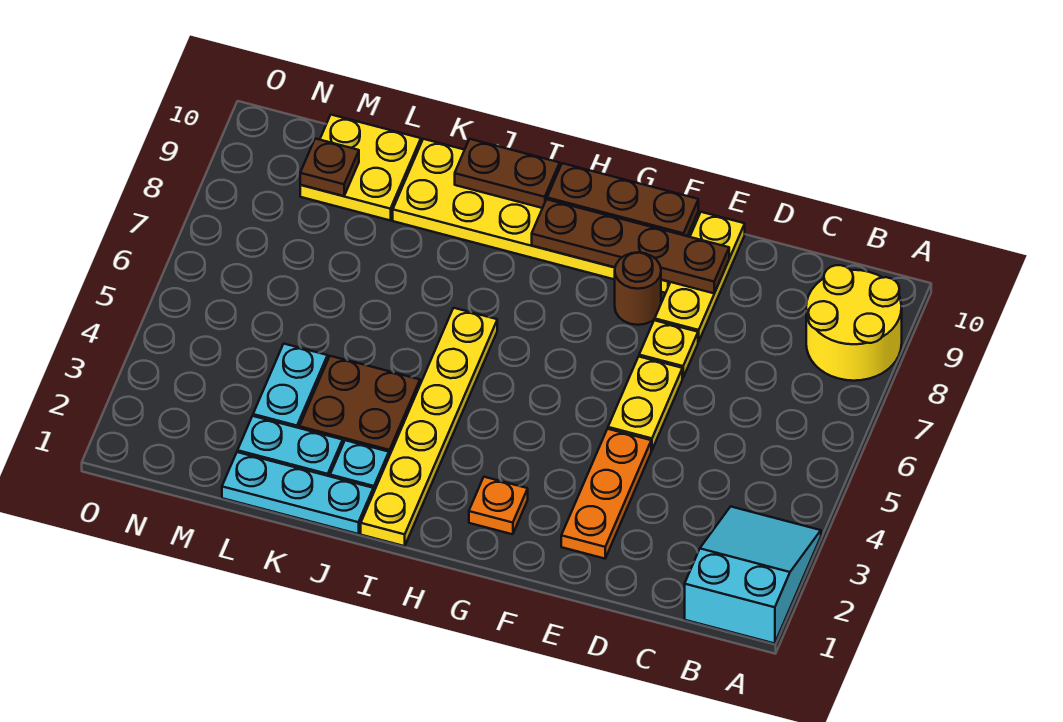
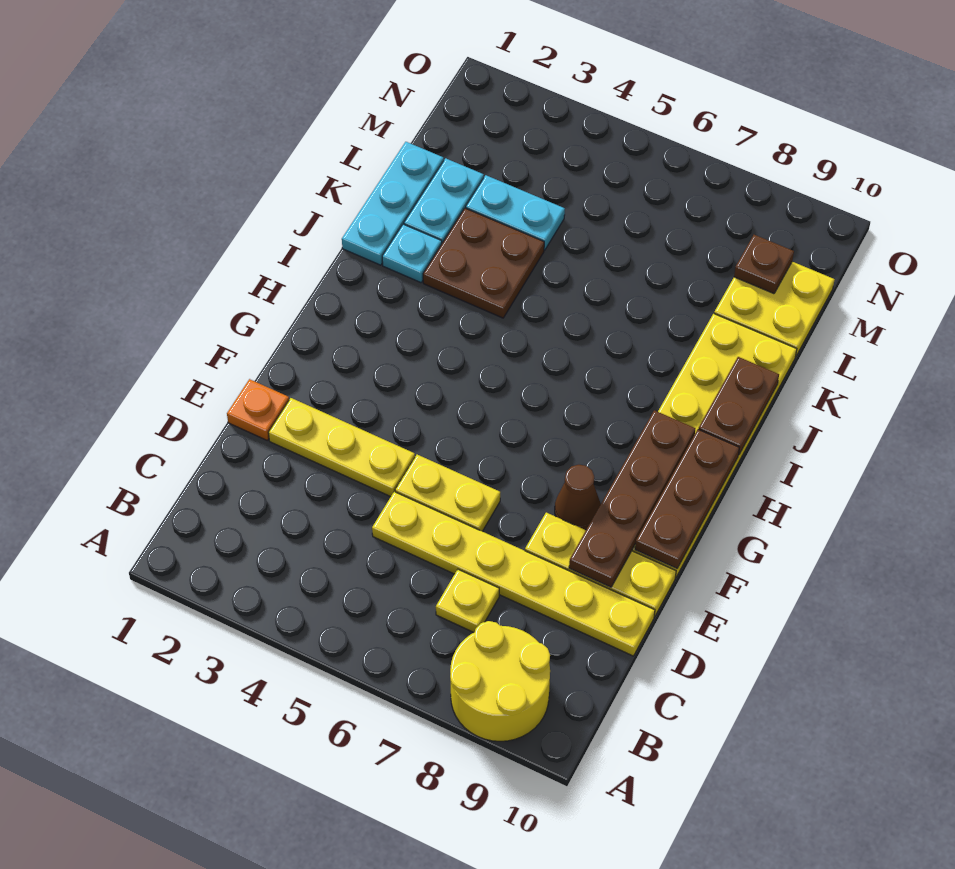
cyan slope A1:B3 level 1 top 1 -> none
orange plate E2:E4 level 1 -> yellow plate E2:E4 level 1
yellow plate E7 level 1 -> yellow plate C7 level 1
brown round brick F8 level 1 -> brown cone F8 level 1
orange plate G2 level 1 -> orange plate E1 level 1
yellow plate I1:I6 level 1 -> yellow plate D5:D10 level 1

